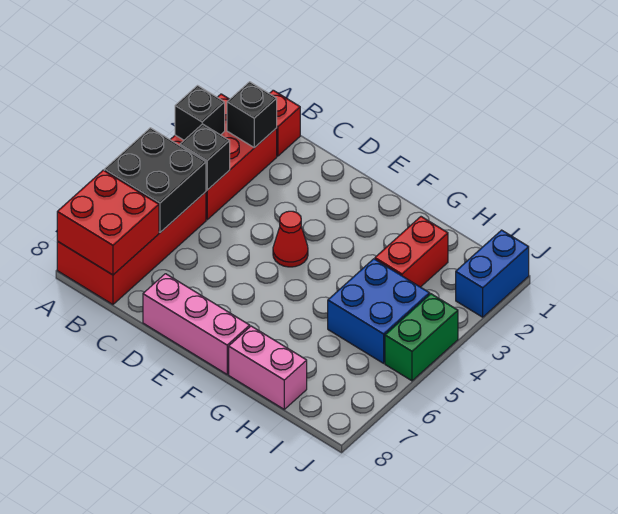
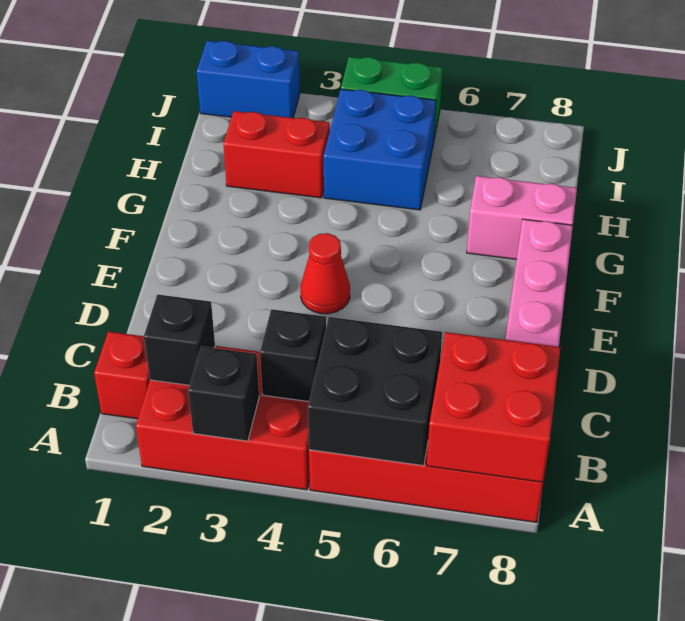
pink brick G8:H8 level 1 -> pink brick G7:G8 level 1

